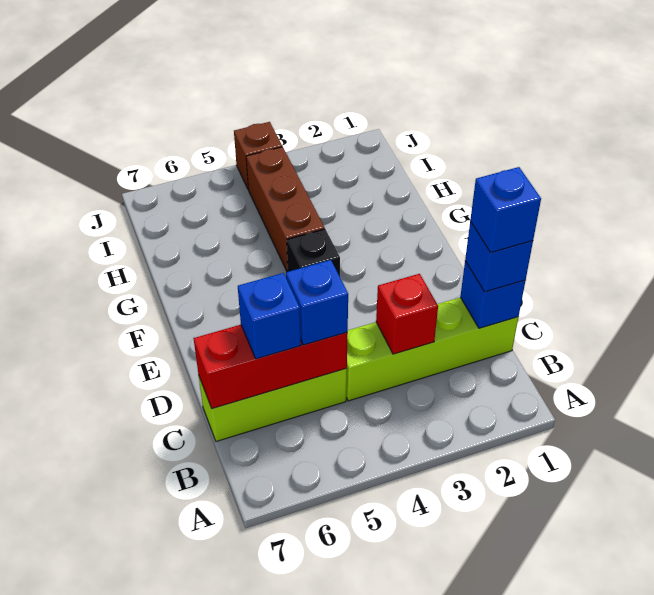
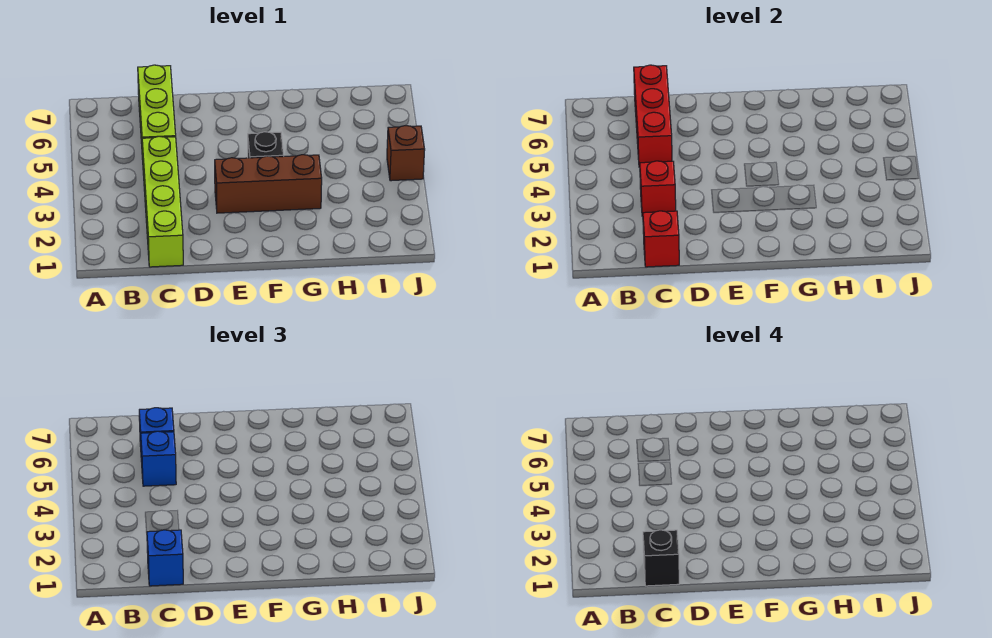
blue brick C1 level 2 -> red brick C1 level 2
blue brick C1 level 4 -> black brick C1 level 4
brown brick G4:I4 level 1 -> brown brick E3:G3 level 1

